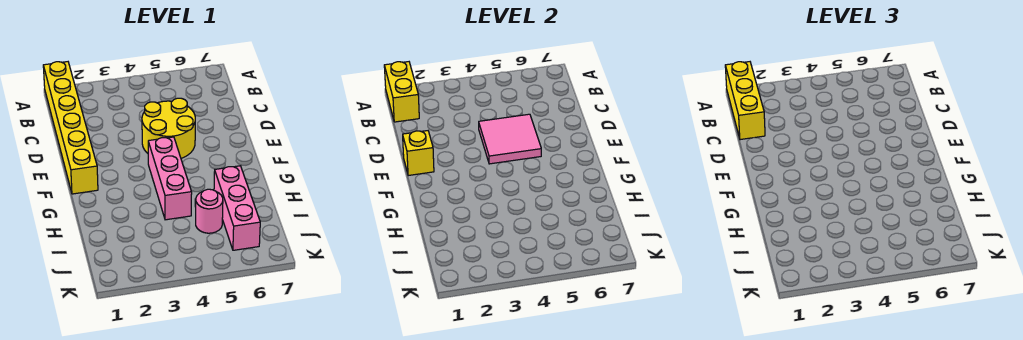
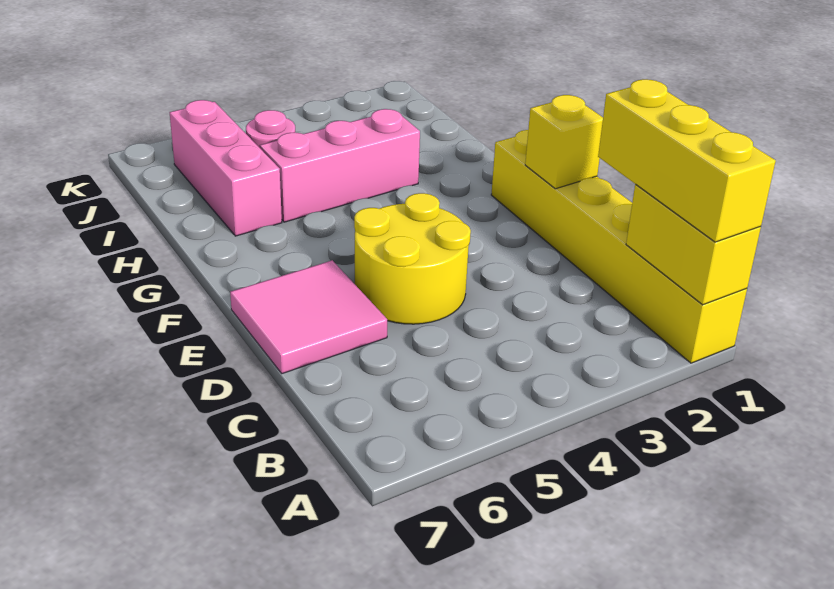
pink tile D4:E5 level 2 -> pink tile D6:E7 level 1
pink brick F4:H4 level 1 -> pink brick H3:H5 level 1

